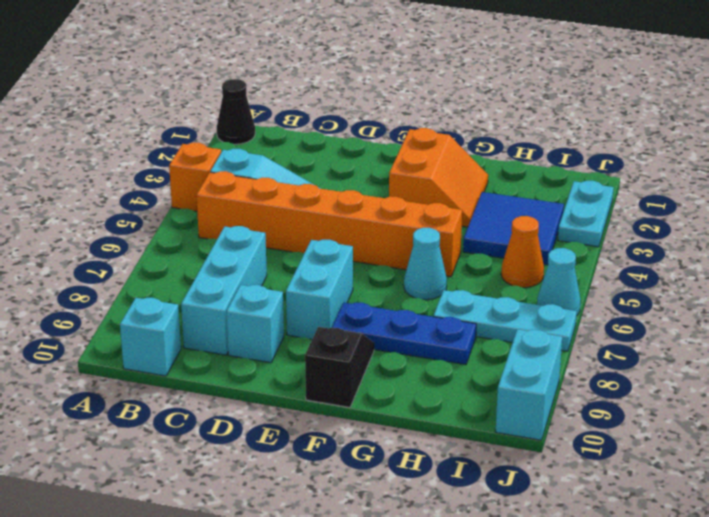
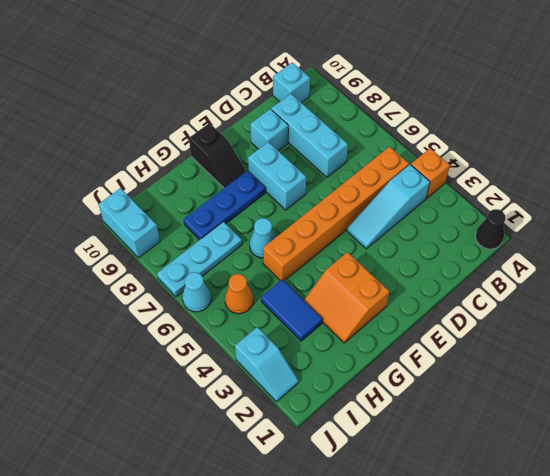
blue tile H3:I4 level 1 -> blue tile H3:H4 level 1
cyan plate J2:J3 level 1 -> cyan slope J2:J3 level 1 top 3

